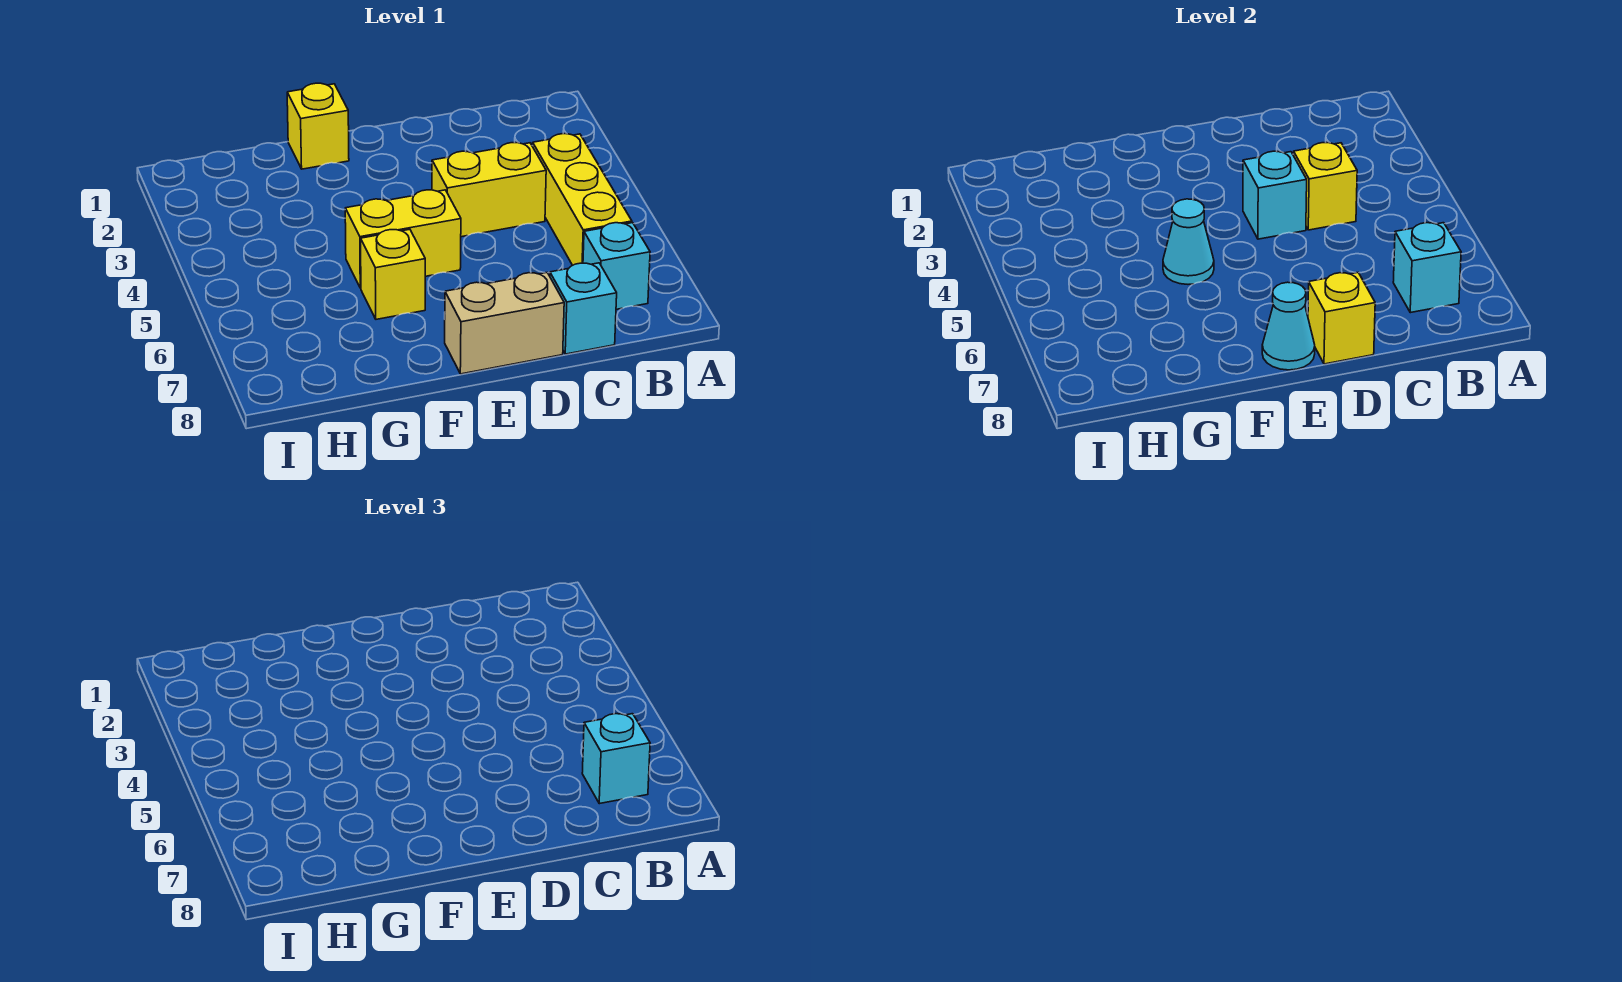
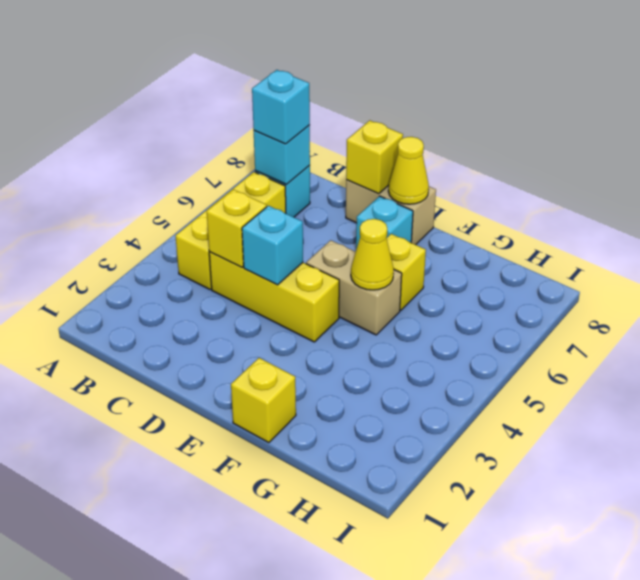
yellow brick C4:D4 level 1 -> yellow brick C4:E4 level 1
cyan brick C8 level 1 -> cyan brick E7 level 1
yellow brick E5:F5 level 1 -> tan brick E5:F5 level 1
cyan cone E8 level 2 -> yellow cone E8 level 2
cyan cone F5 level 2 -> yellow cone F5 level 2

